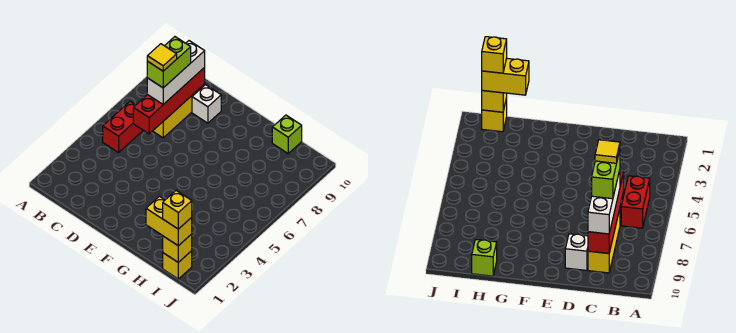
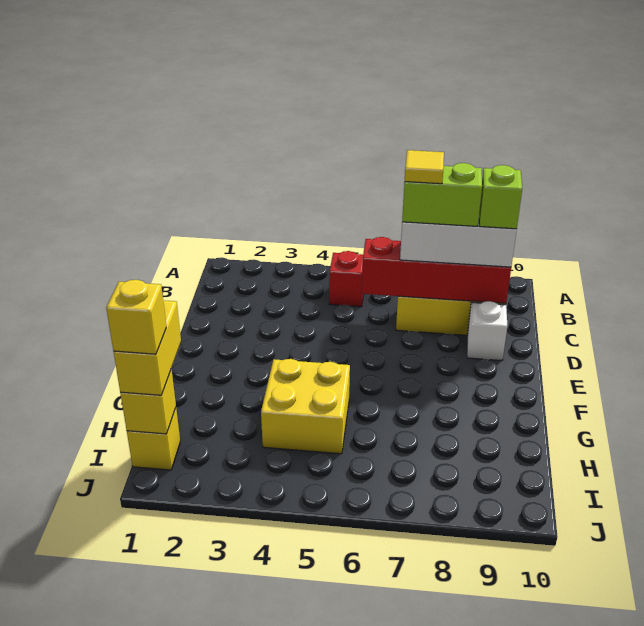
red brick B5:B6 level 1 -> red brick B5 level 1
none -> yellow brick G4:H5 level 1
lime brick H10 level 1 -> lime brick C9 level 4

